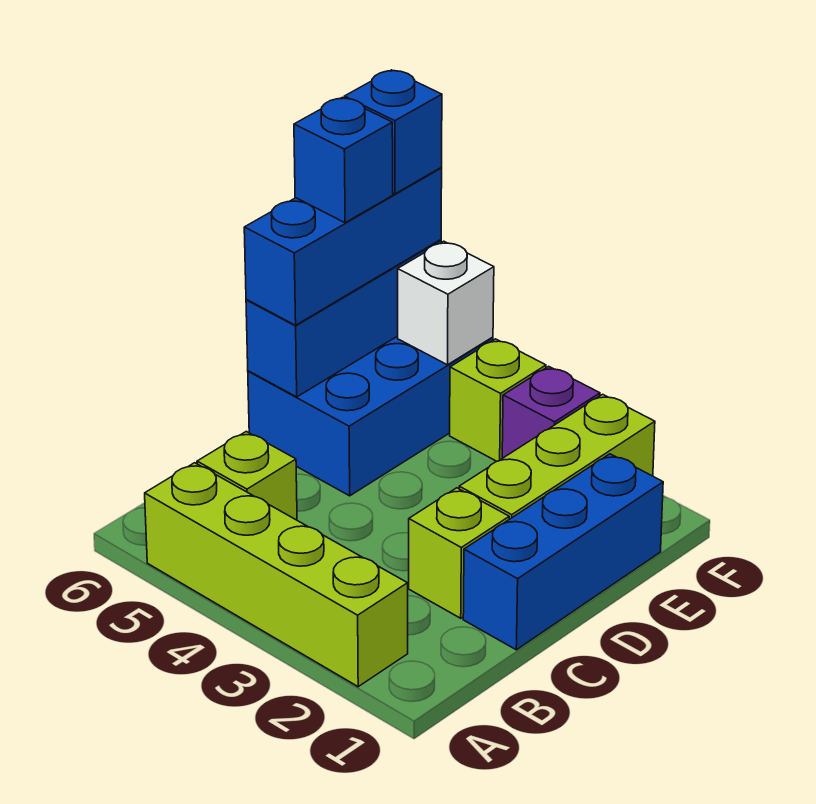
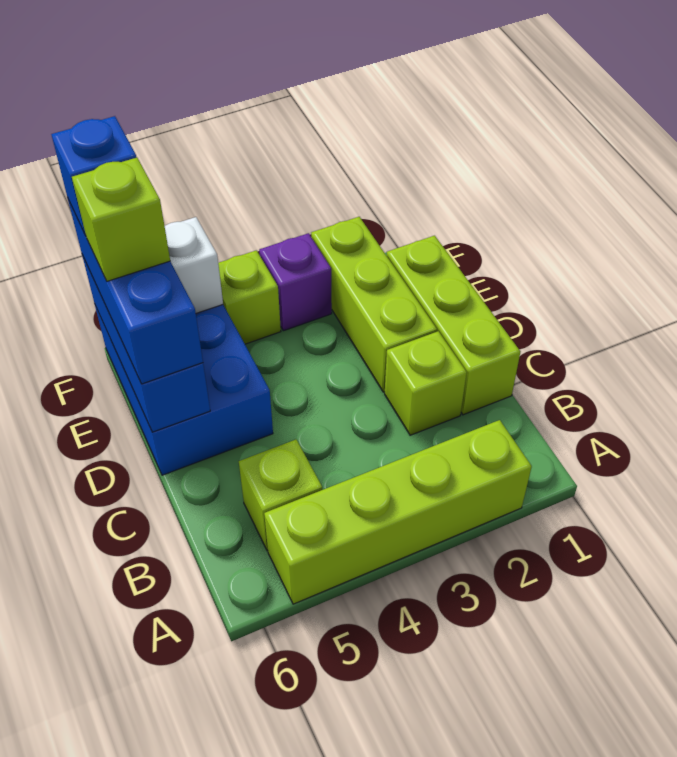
blue brick C1:E1 level 1 -> lime brick C1:E1 level 1
blue brick E6 level 4 -> lime brick E6 level 4

